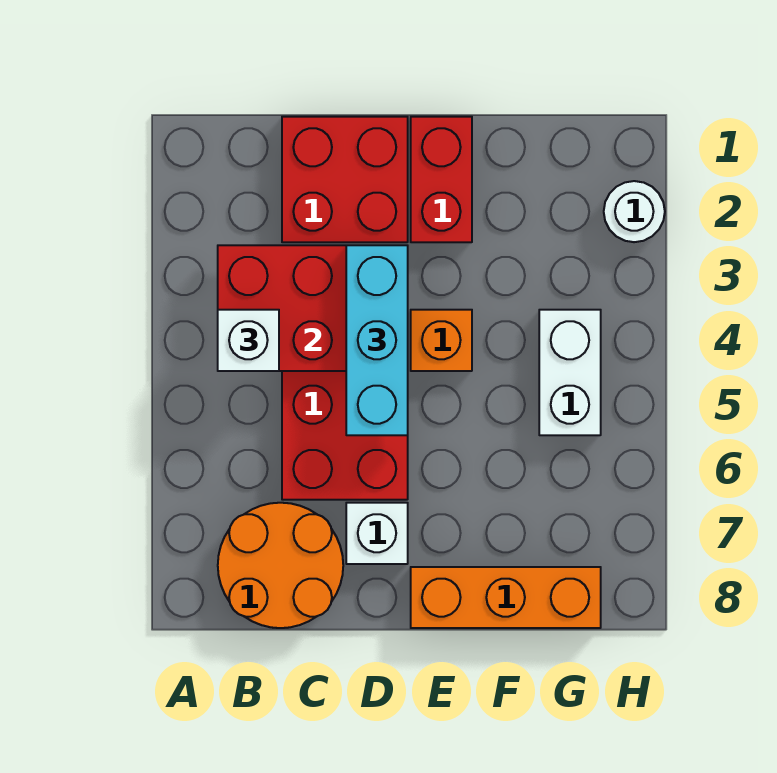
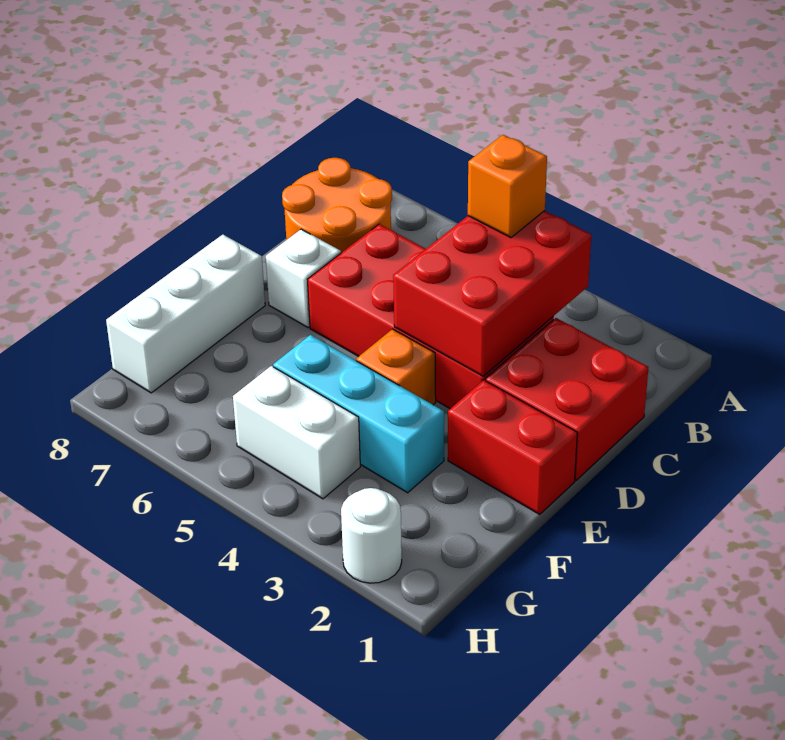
white brick B4 level 3 -> orange brick B4 level 3
cyan brick D3:D5 level 3 -> cyan brick F3:F5 level 1
orange brick E8:G8 level 1 -> white brick E8:G8 level 1

